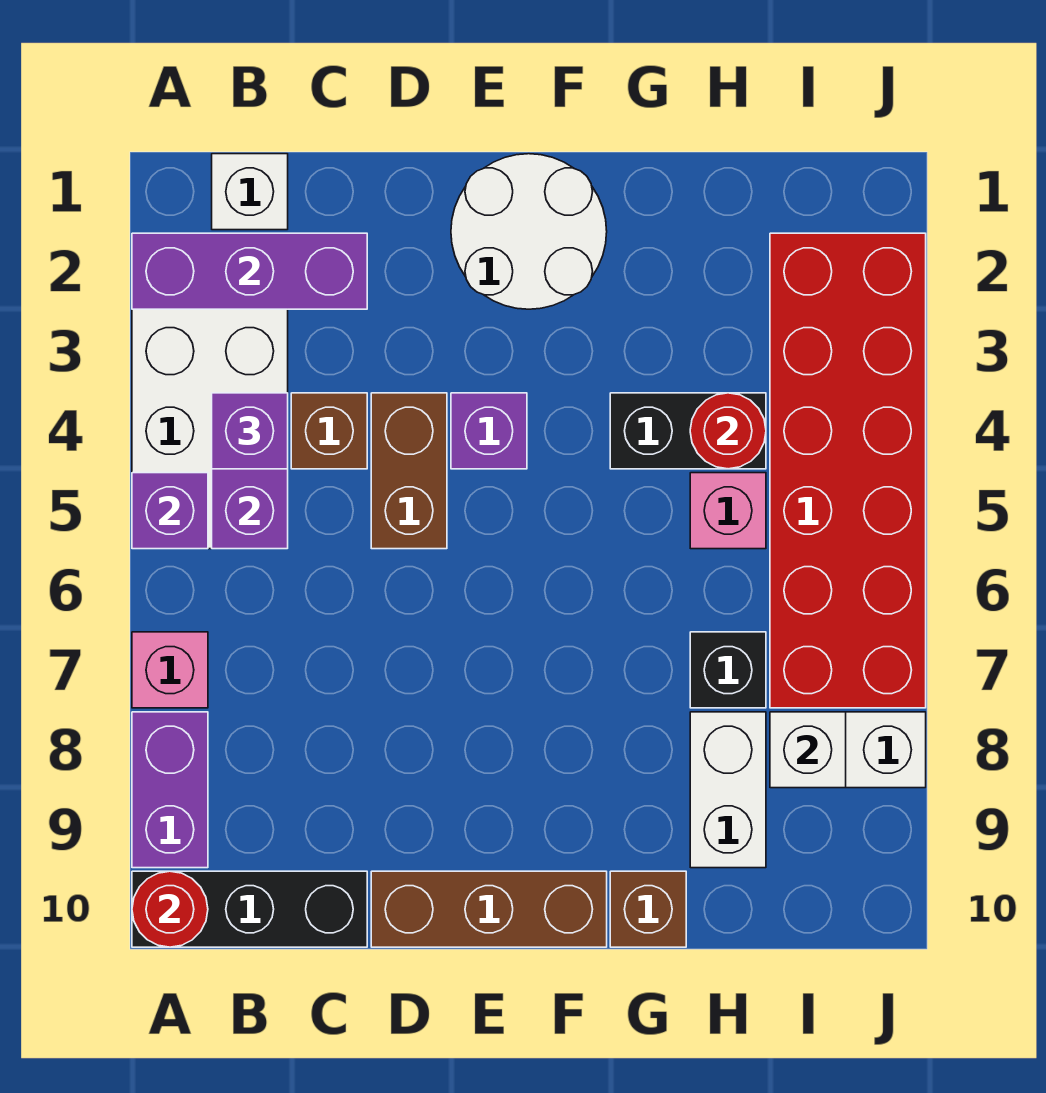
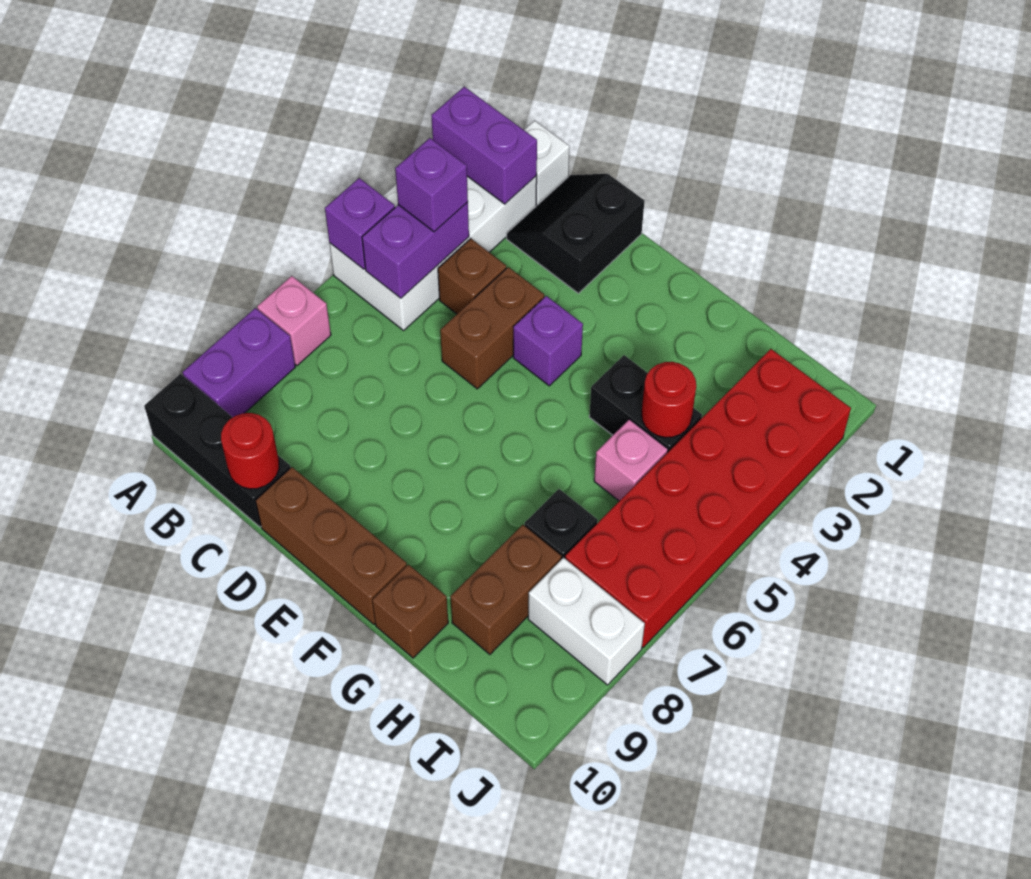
purple brick A2:C2 level 2 -> purple brick A2:B2 level 2
red round brick A10 level 2 -> red round brick C10 level 2
none -> black slope C1:D2 level 1 top D
white round brick E1:F2 level 1 -> none
white brick H8:H9 level 1 -> brown brick H8:H9 level 1
white brick I8 level 2 -> none

